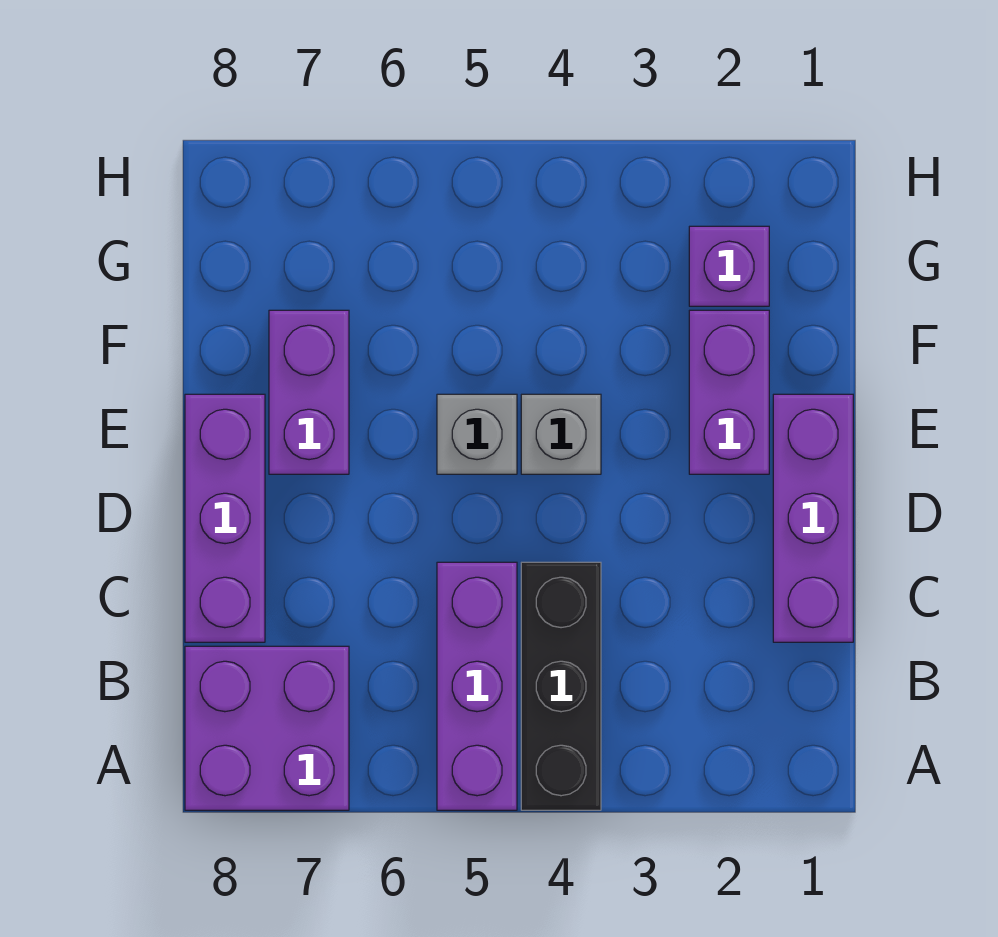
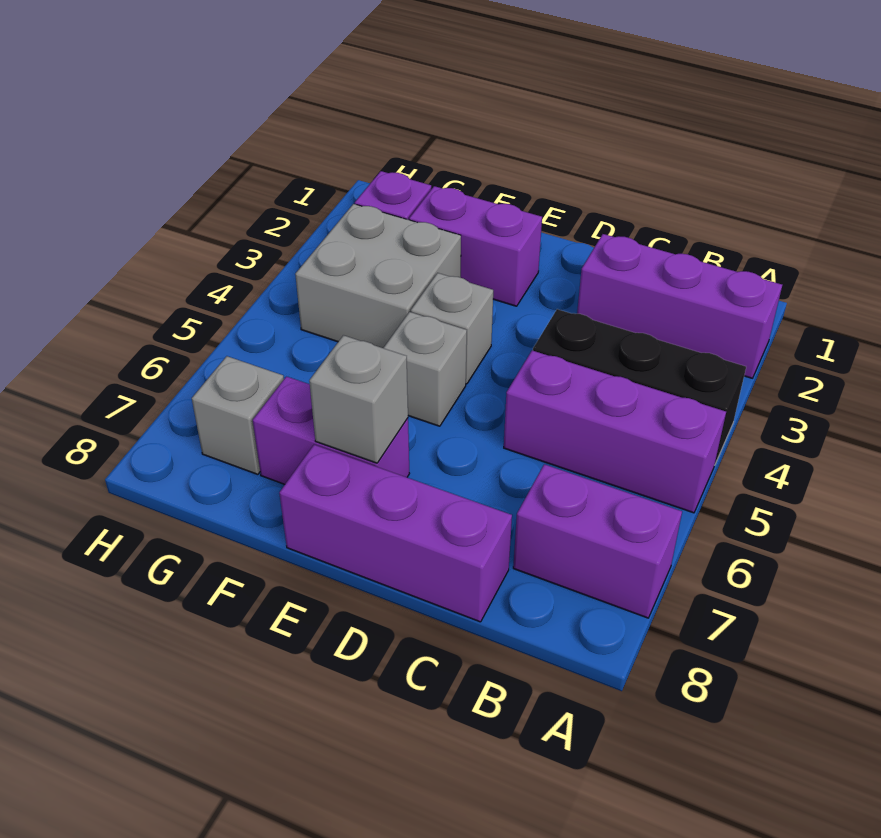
purple brick A7:B8 level 1 -> purple brick A7:B7 level 1
purple brick C1:E1 level 1 -> purple brick A2:C2 level 1
none -> grey brick E7 level 2
none -> grey brick F3:G4 level 1
none -> grey brick G7 level 1

